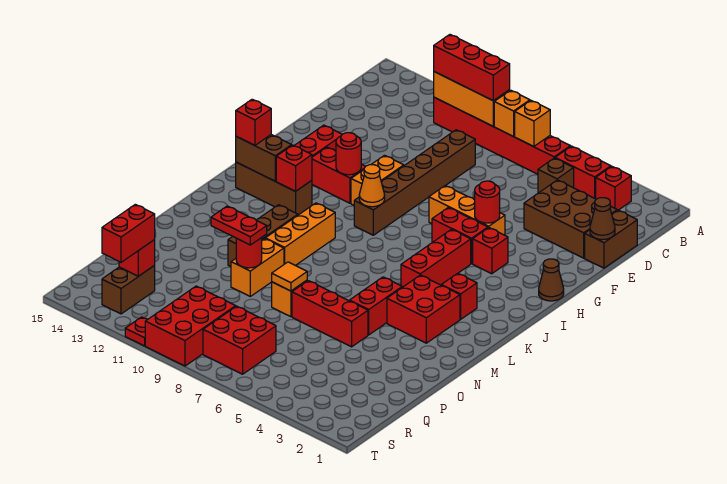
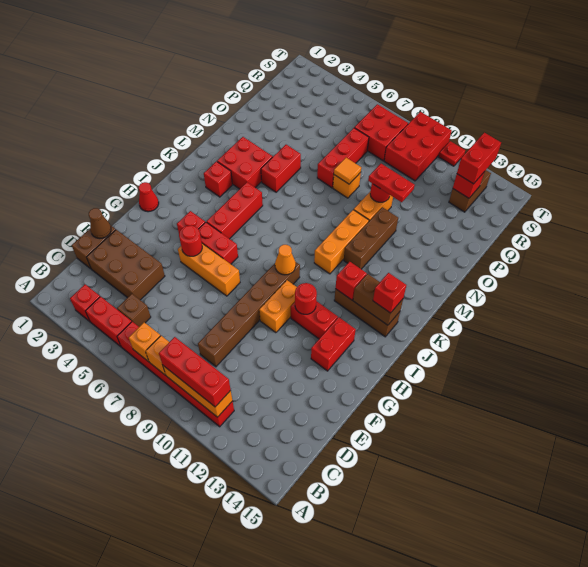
brown cone H1 level 1 -> red cone H1 level 1
red brick O5:O7 level 1 -> red brick O7:Q7 level 1

